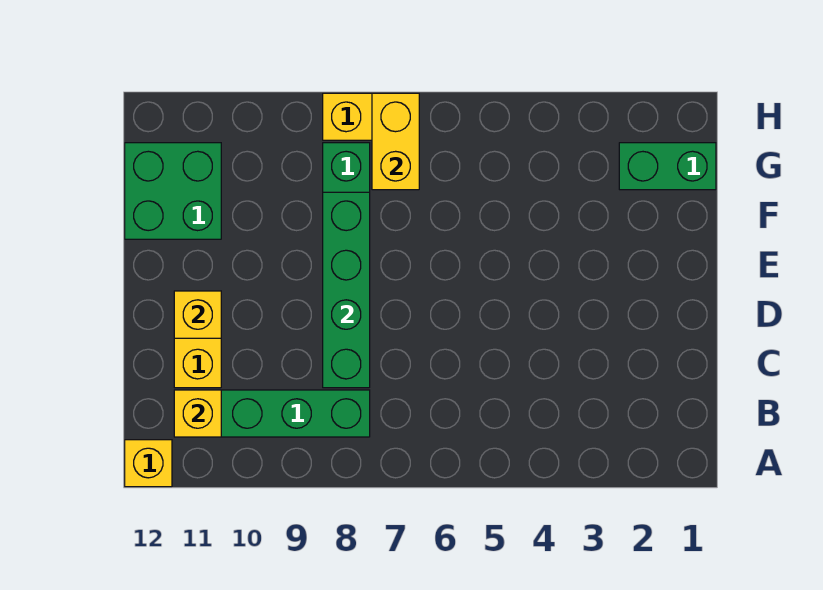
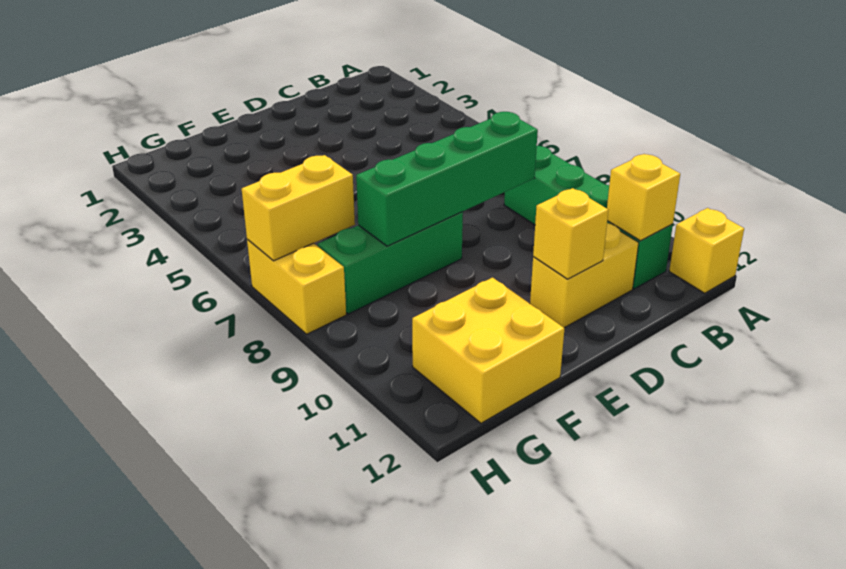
green brick F11:G12 level 1 -> yellow brick F11:G12 level 1
green brick G1:G2 level 1 -> none

